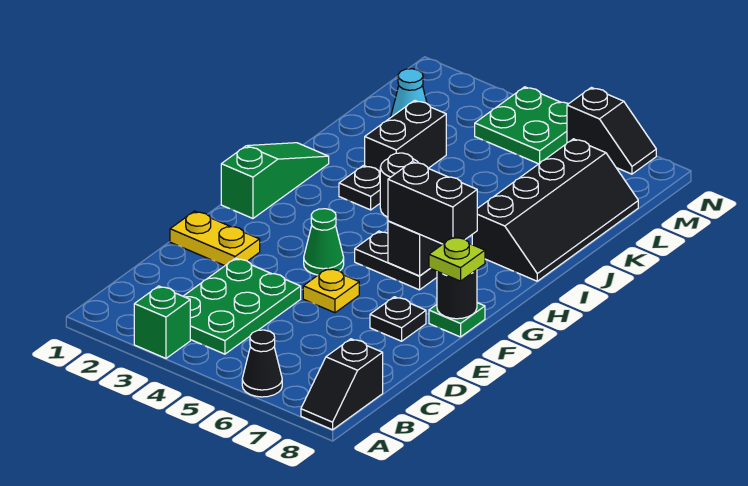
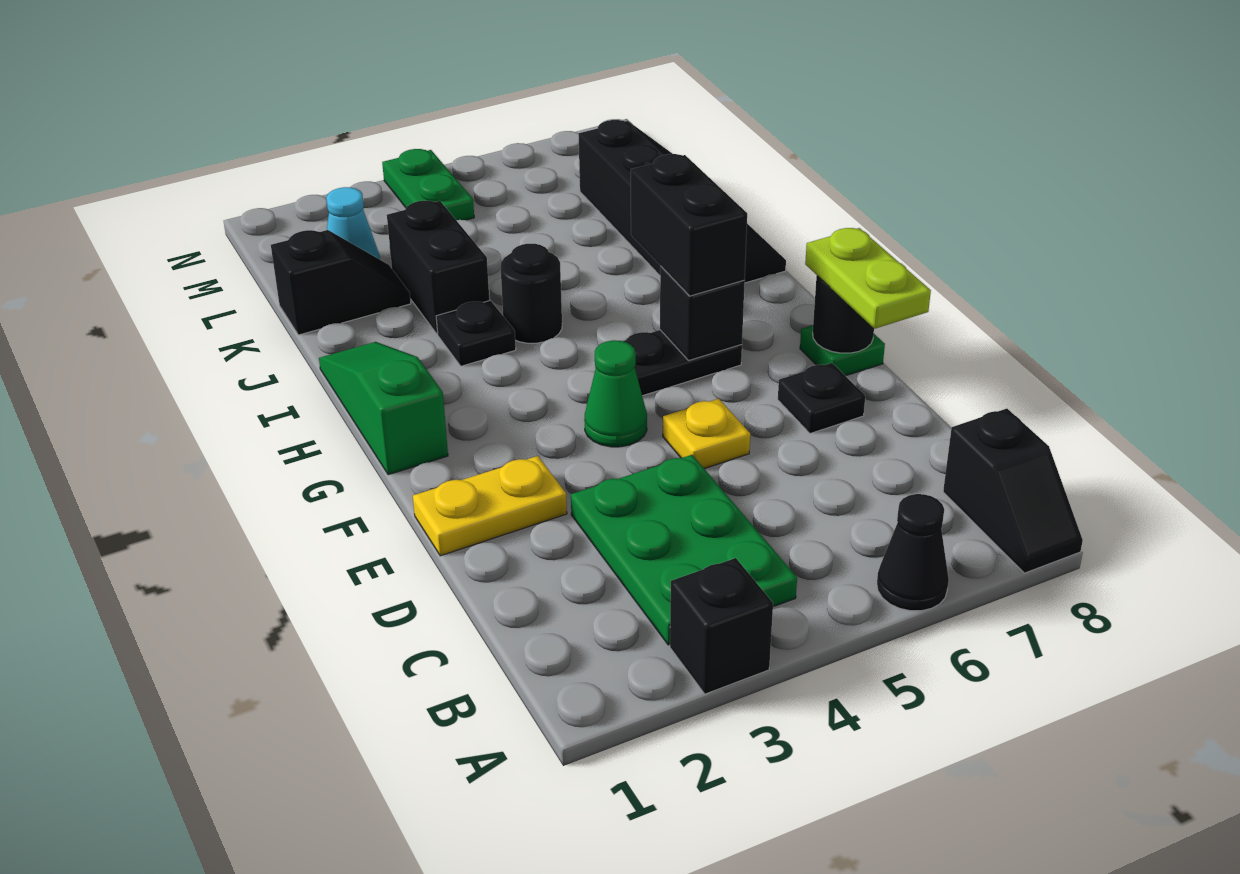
green brick A3 level 1 -> black brick A3 level 1
lime plate F8 level 3 -> lime plate E8:F8 level 3
black brick G6:G7 level 3 -> black brick G6:H6 level 3
green plate M4:N5 level 1 -> green plate M4:N4 level 1
black slope N6:N7 level 1 top 6 -> black slope K1:K2 level 1 top 1

